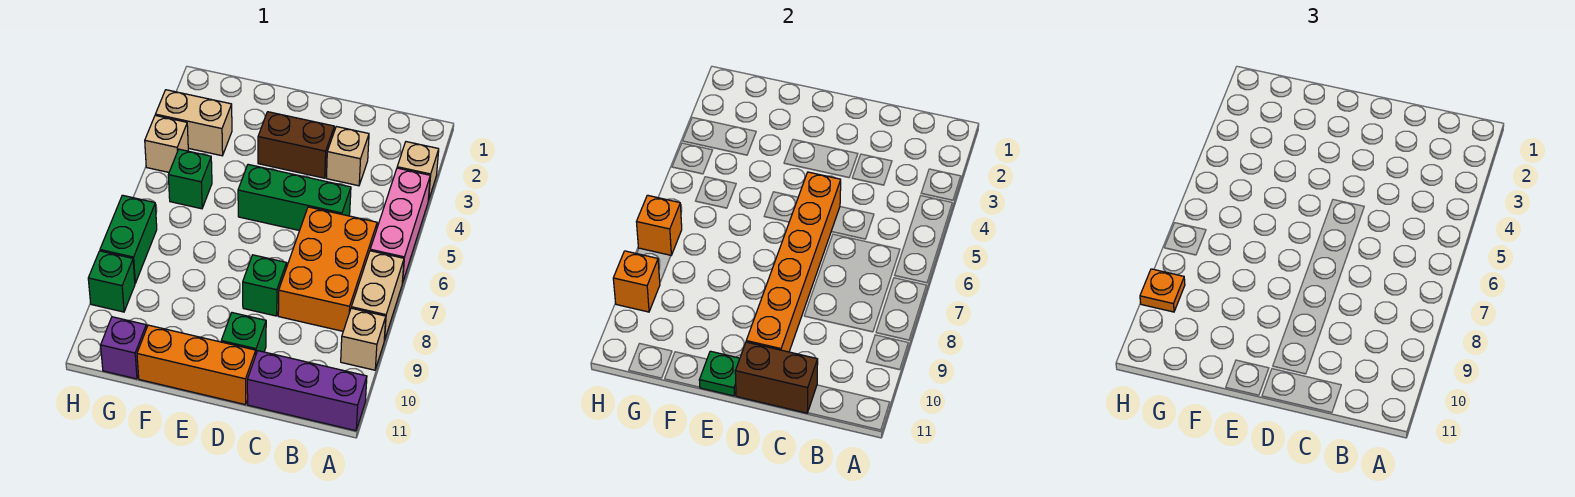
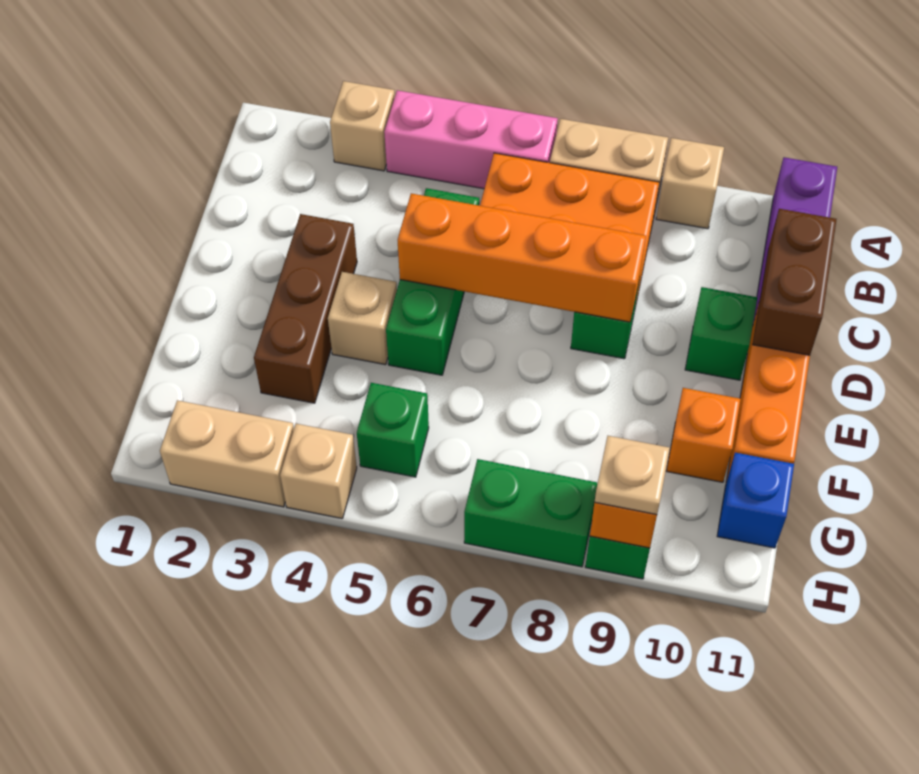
tan brick C3 level 1 -> tan brick E4 level 1
brown brick D3:E3 level 1 -> brown brick D3:F3 level 1
orange brick D5:D10 level 2 -> orange brick D5:D8 level 2
green plate E11 level 2 -> none
tan brick G3:H3 level 1 -> tan brick H2:H3 level 1
purple brick G11 level 1 -> blue brick G11 level 1
orange brick H7 level 2 -> orange brick F10 level 1
orange plate H9 level 3 -> tan plate H9 level 3

